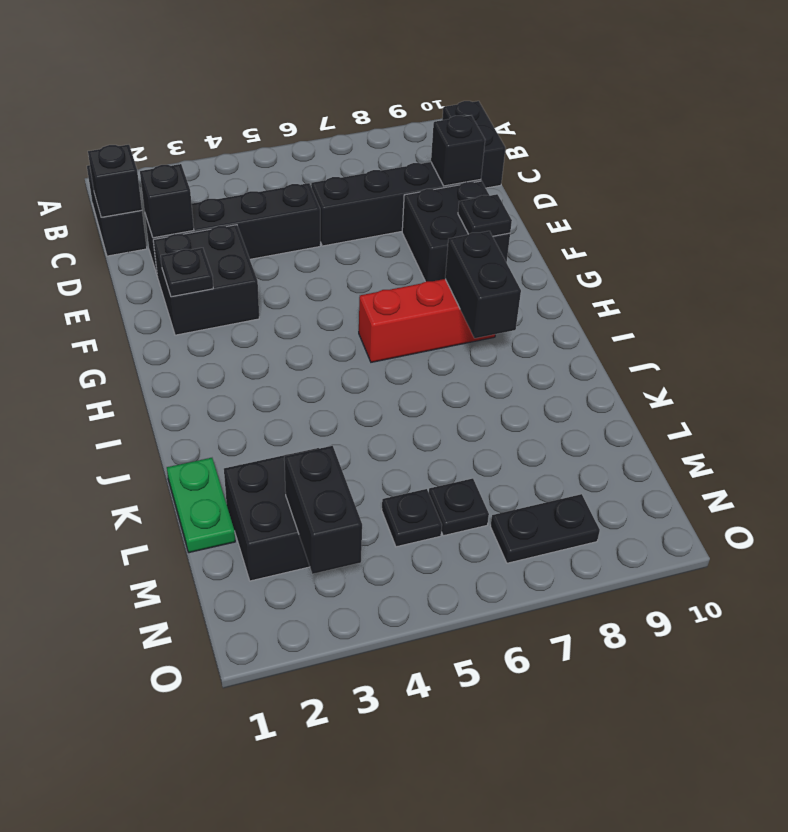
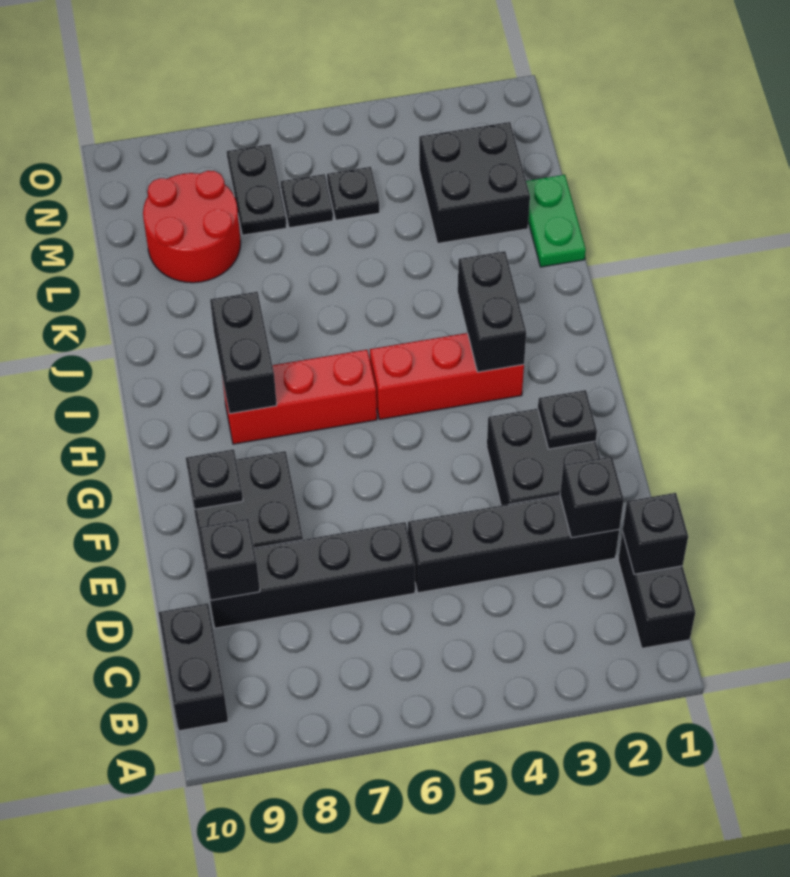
none -> red brick H3:H5 level 1
none -> red round brick L8:M9 level 1
black brick M3:N3 level 2 -> black brick H3:I3 level 2
black plate N7:N8 level 1 -> black plate M7:N7 level 1

